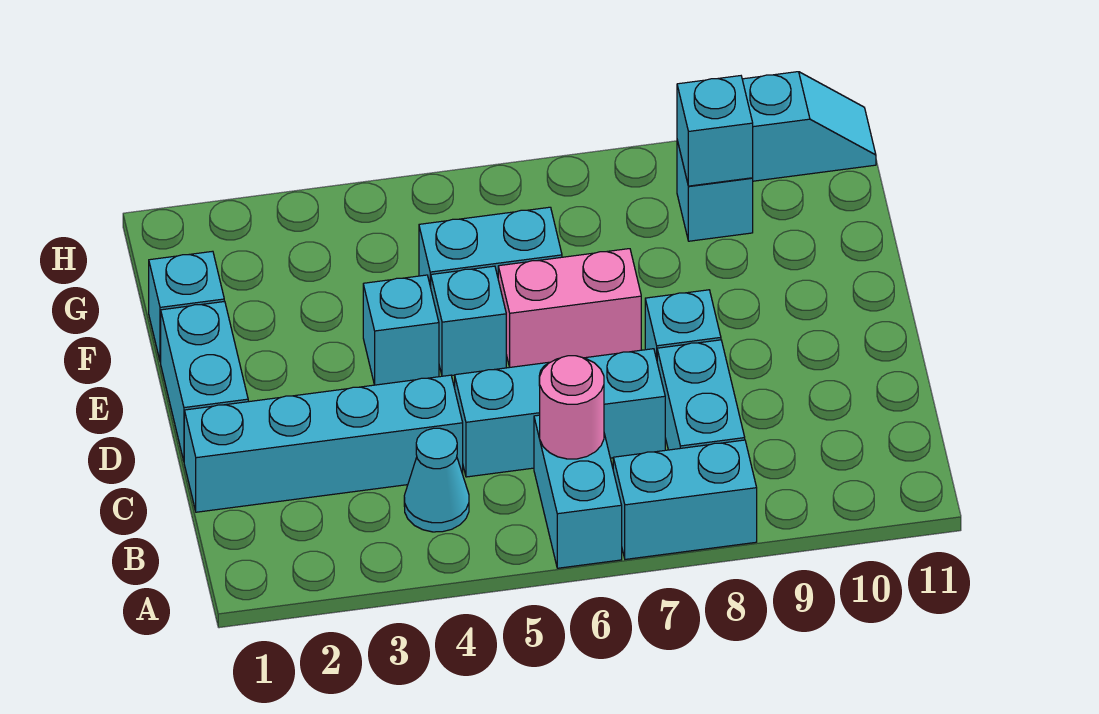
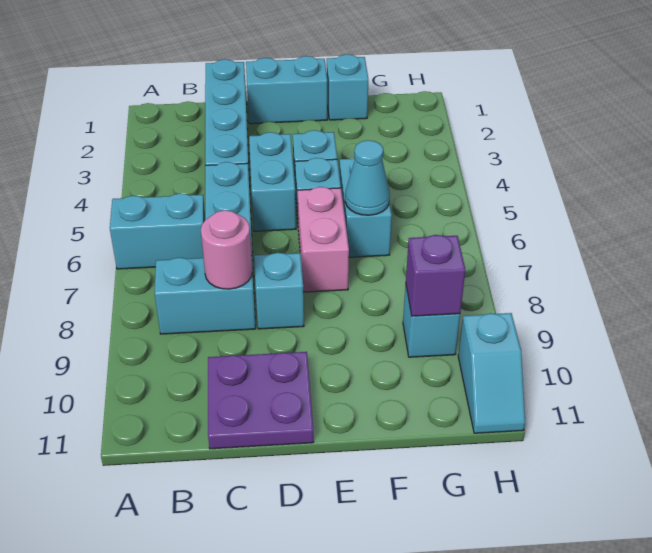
cyan brick A7:A8 level 1 -> cyan brick D4:D5 level 1
cyan cone B4 level 1 -> cyan cone F6 level 2
pink round brick B6 level 2 -> pink round brick C8 level 2
none -> purple plate C10:D11 level 1
cyan brick G9 level 2 -> purple brick G9 level 2

